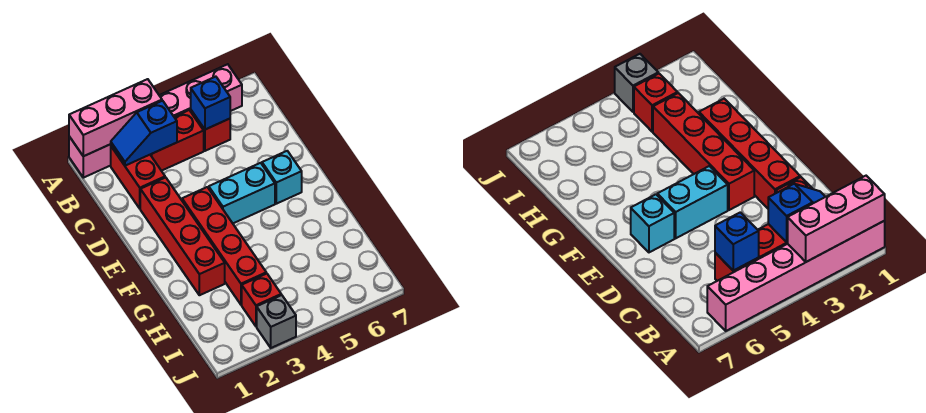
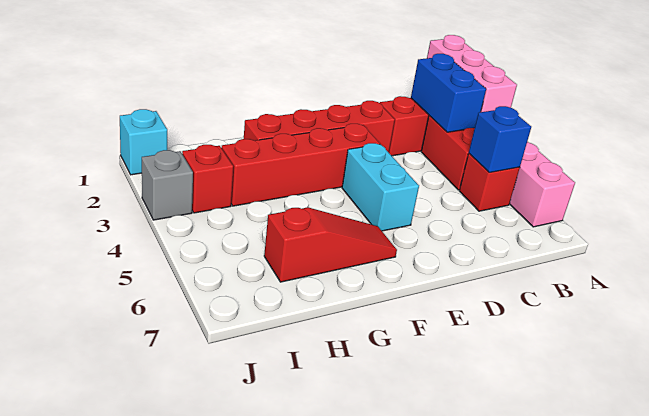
blue slope B2:B3 level 2 top 3 -> blue brick B2:B3 level 2
cyan brick E6 level 1 -> cyan brick J1 level 1
none -> red slope F6:H6 level 1 top H

